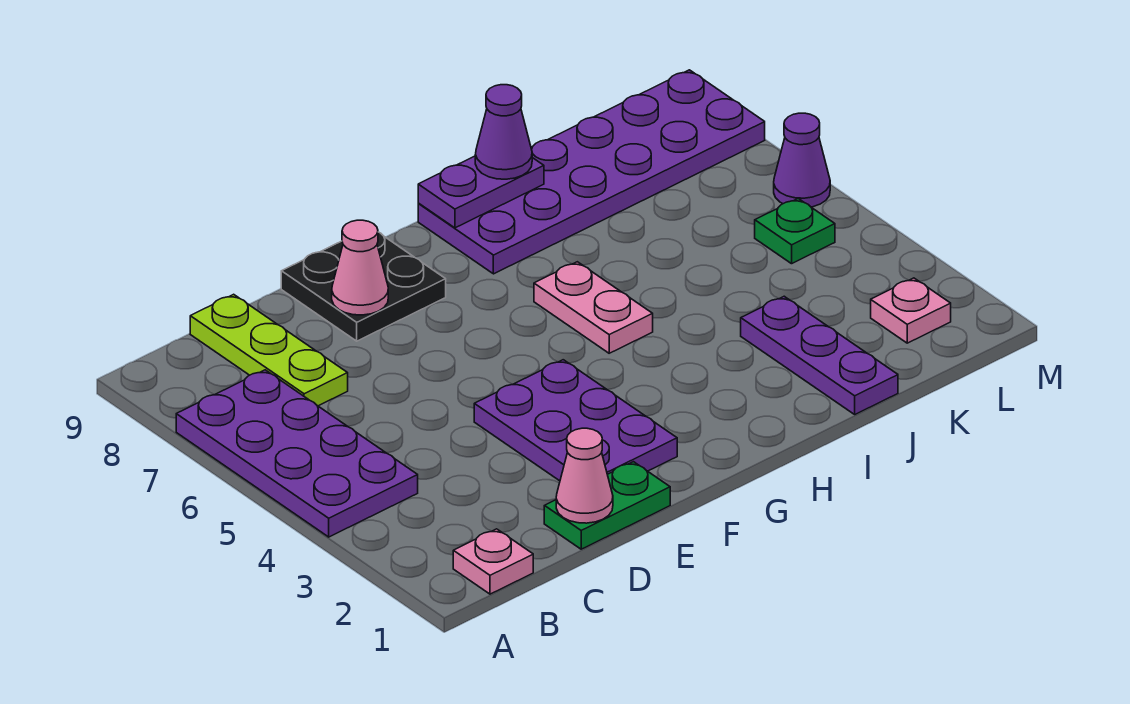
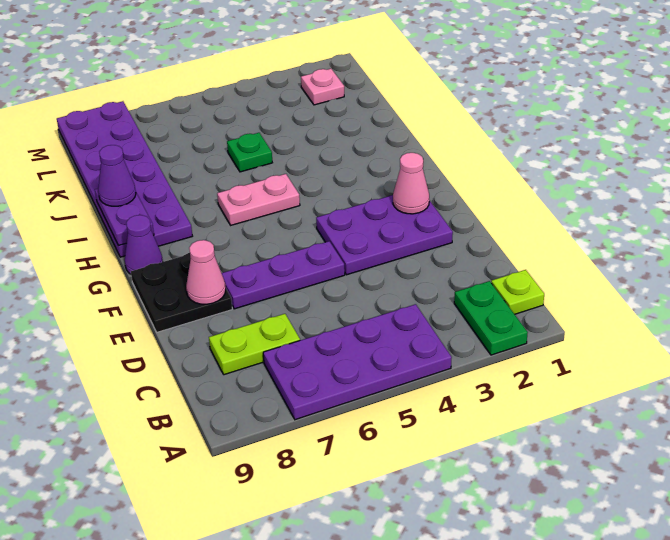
pink plate B1 level 1 -> lime plate B1 level 1
lime plate C7:C9 level 1 -> lime plate C7:C8 level 1
green plate D1:E1 level 1 -> green plate A2:B2 level 1
pink cone D1 level 2 -> pink cone F2 level 2
purple plate J1:J3 level 1 -> purple plate E5:E7 level 1
green plate L5 level 1 -> green plate J5 level 1
purple cone M6 level 1 -> purple cone G9 level 1

